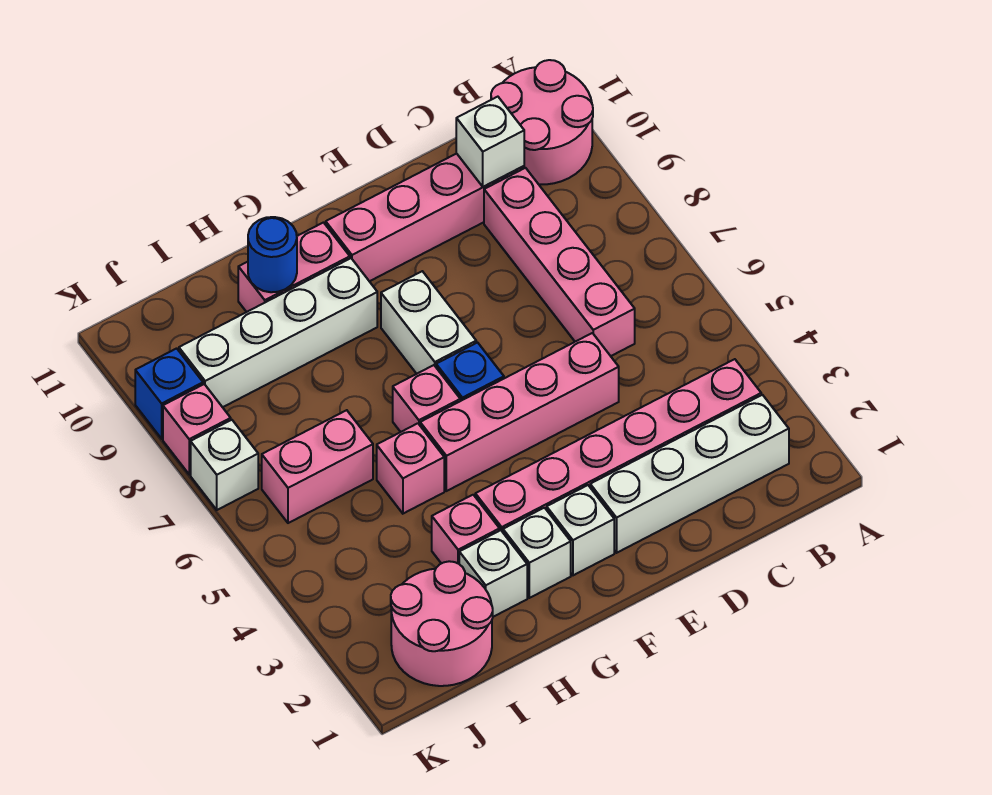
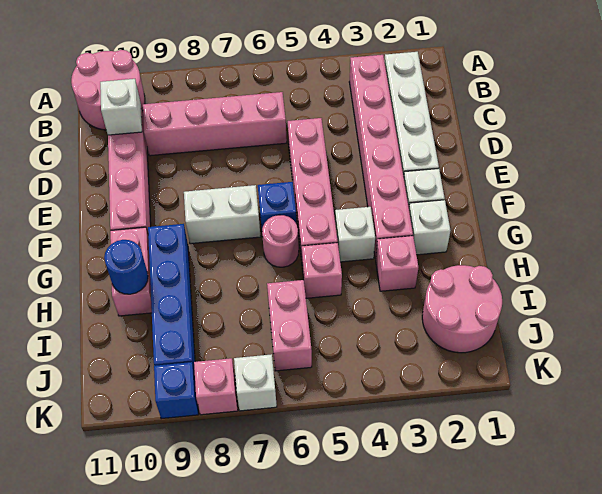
pink brick G6 level 1 -> pink round brick G6 level 1
white brick G9:J9 level 1 -> blue brick G9:J9 level 1
white brick H2 level 1 -> white brick G4 level 1

